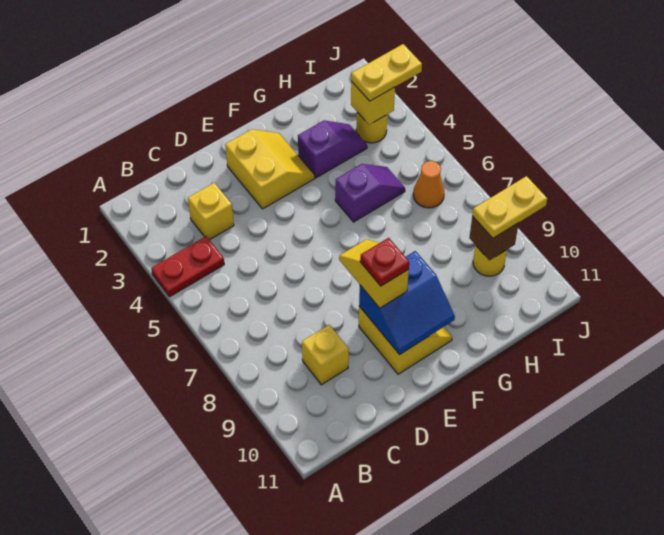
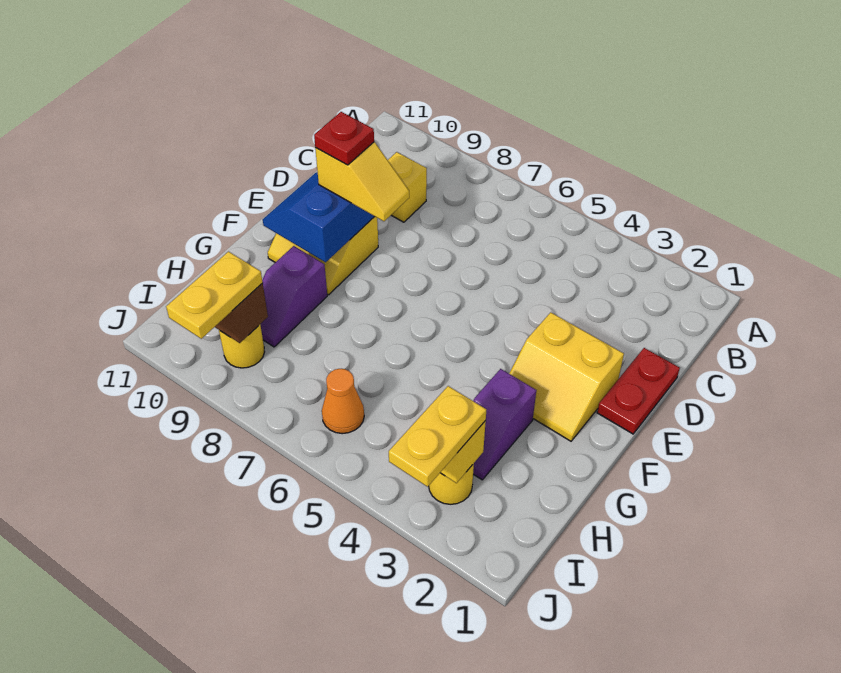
red plate A4:B4 level 1 -> red plate D1:E1 level 1
yellow brick C3 level 1 -> none
purple slope G5:H5 level 1 top G -> purple slope G9:H9 level 1 top G

